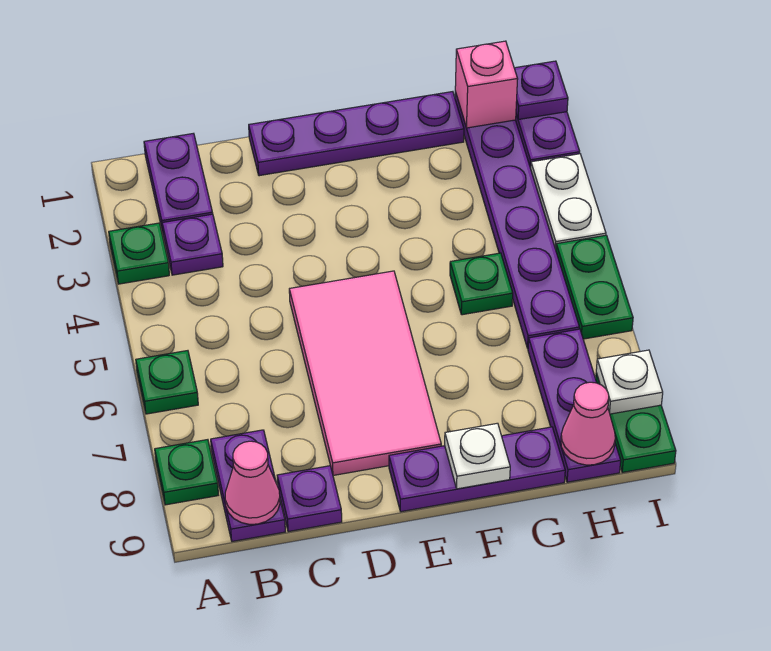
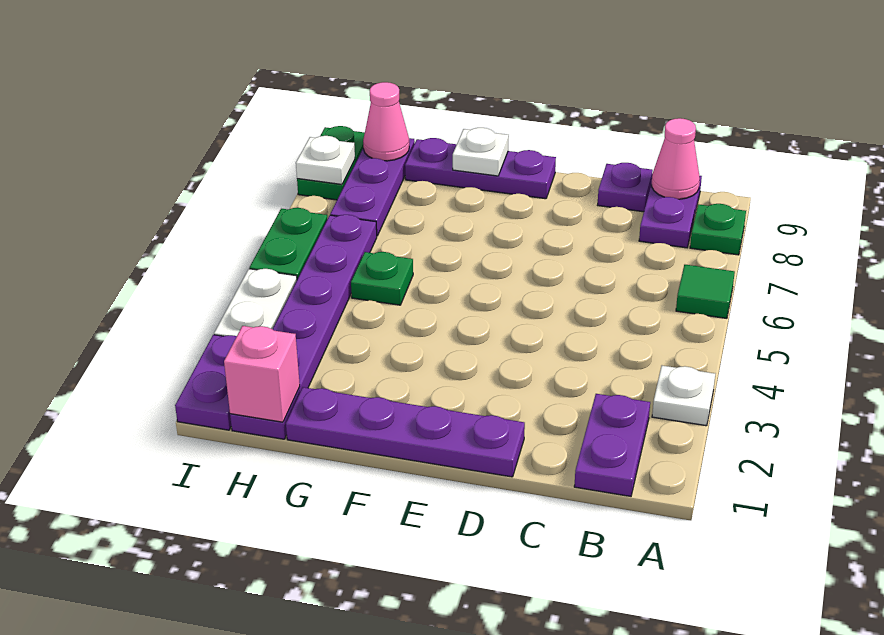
green plate A3 level 1 -> white plate A3 level 1
green plate A6 level 1 -> green tile A6 level 1
purple plate B3 level 1 -> none
pink tile D5:E8 level 1 -> none
purple plate I1 level 2 -> none

